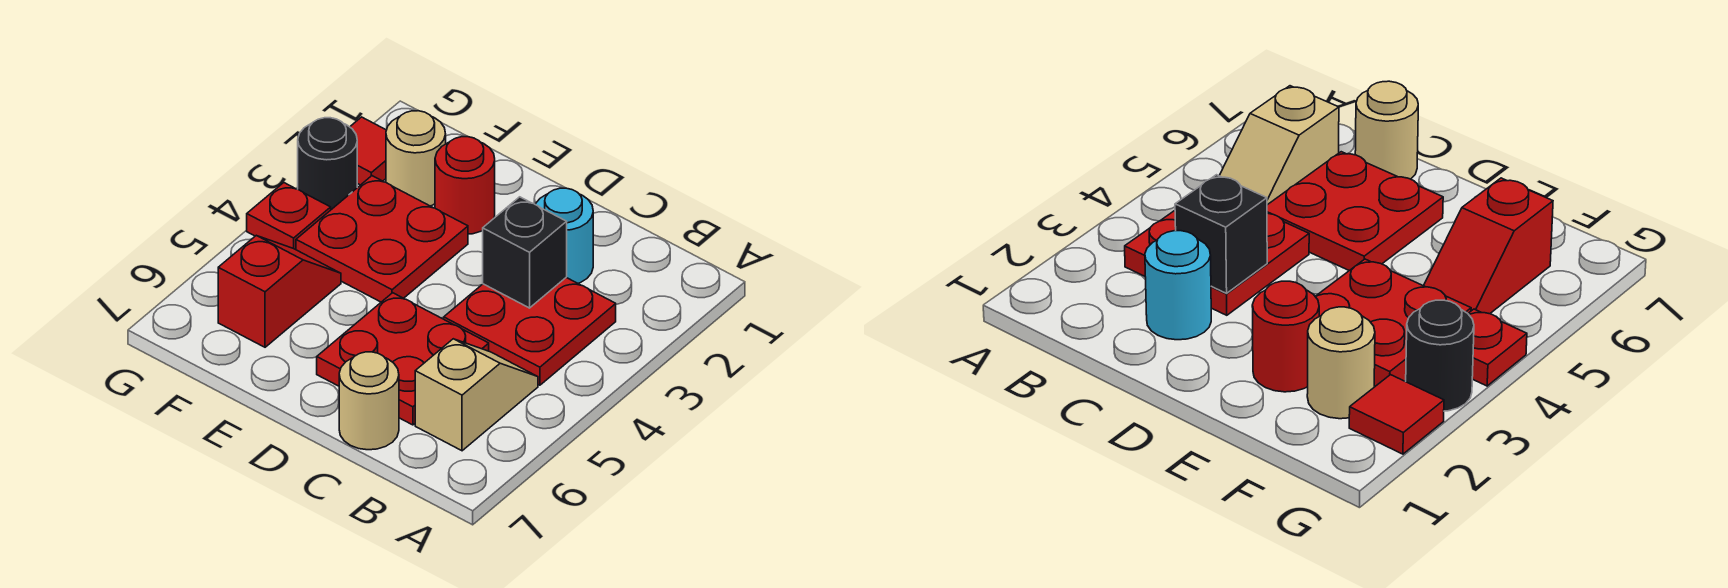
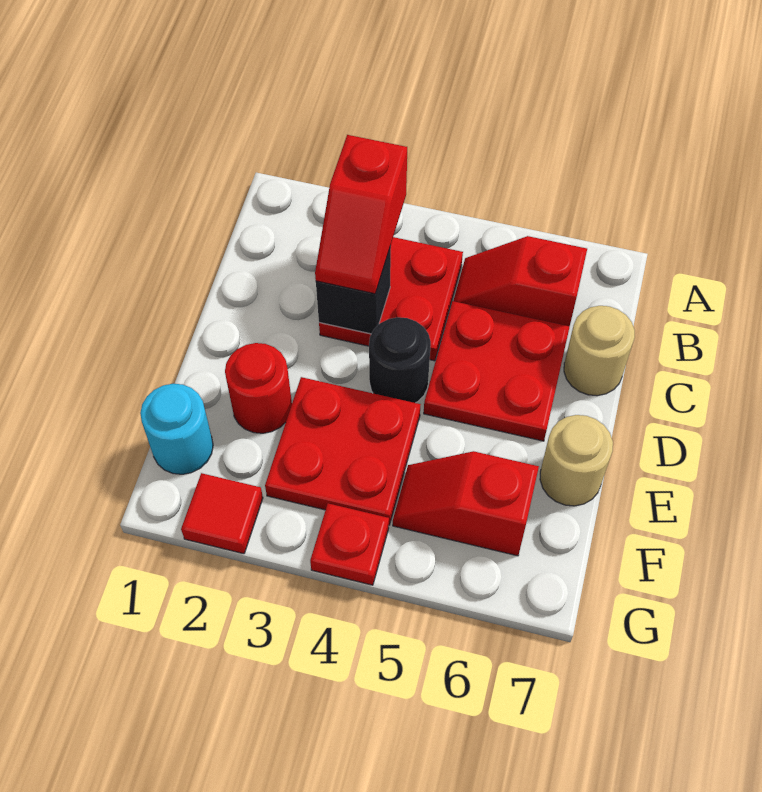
none -> red slope B3:C3 level 3 top B
tan slope B5:B6 level 1 top 6 -> red slope B5:B6 level 1 top 6
cyan round brick C2 level 1 -> cyan round brick F1 level 1
tan round brick F2 level 1 -> tan round brick E7 level 1
black round brick G3 level 1 -> black round brick D4 level 1

